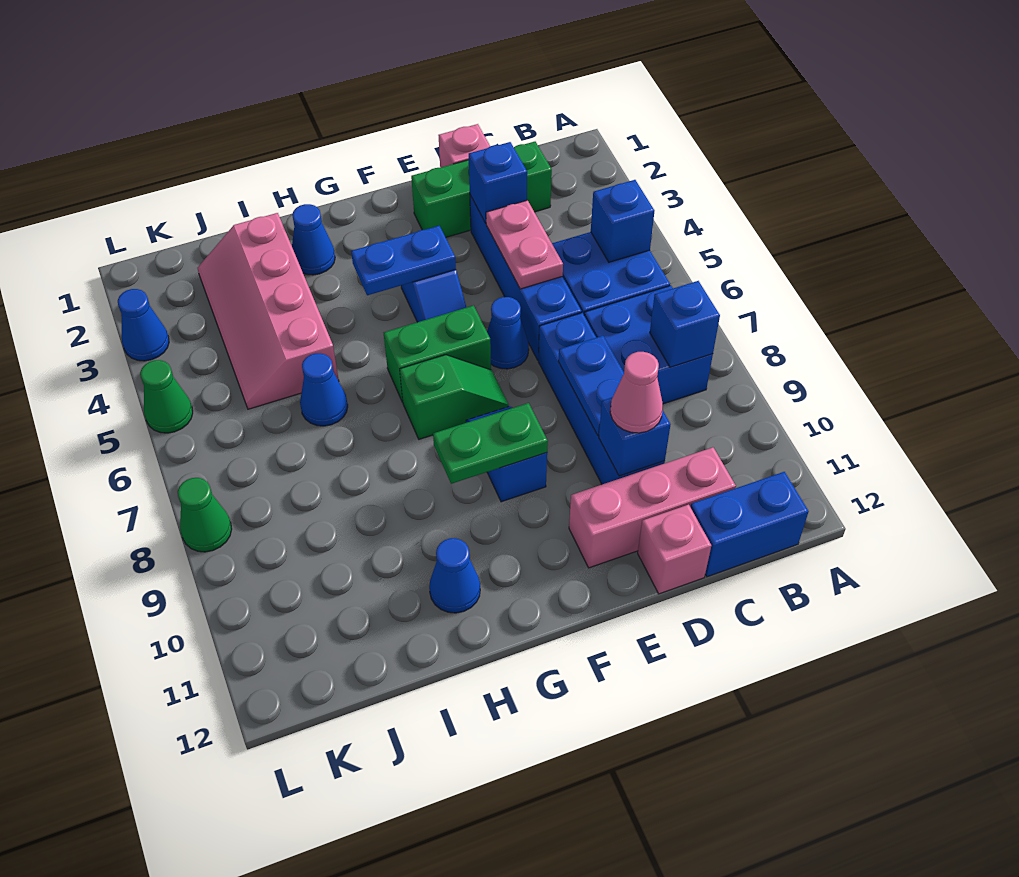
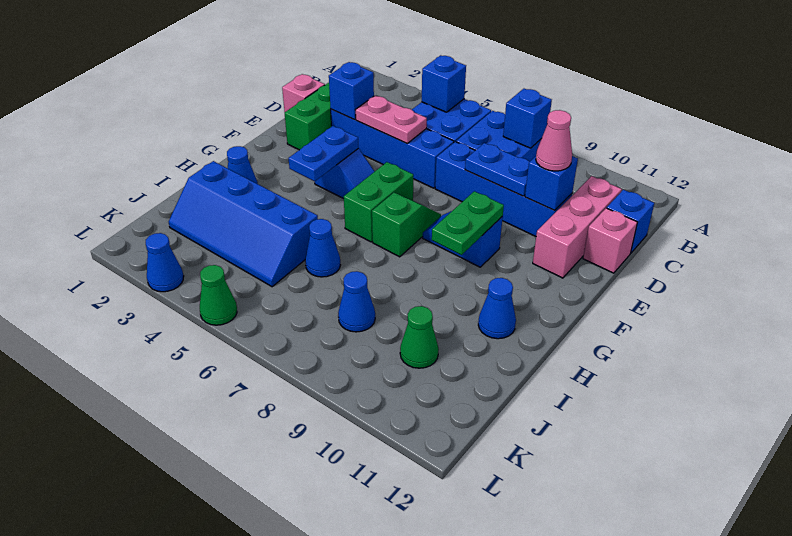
blue brick B12:C12 level 1 -> blue brick C12 level 1
blue cone E6 level 1 -> blue cone J8 level 1
pink slope I2:J5 level 1 top I -> blue slope I2:J5 level 1 top I
green cone L8 level 1 -> green cone J10 level 1

